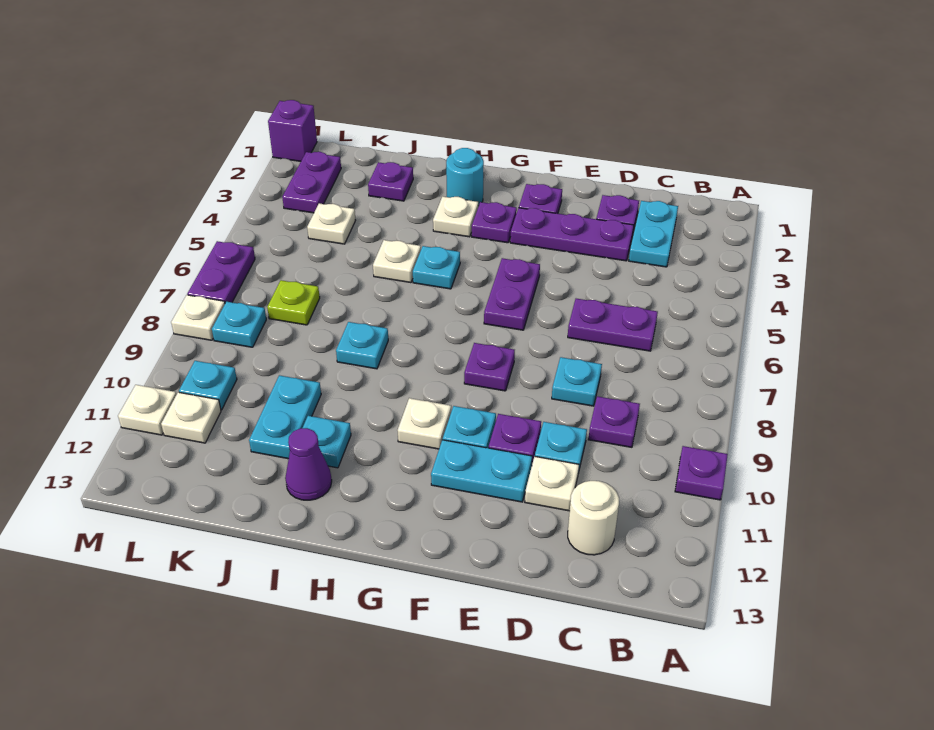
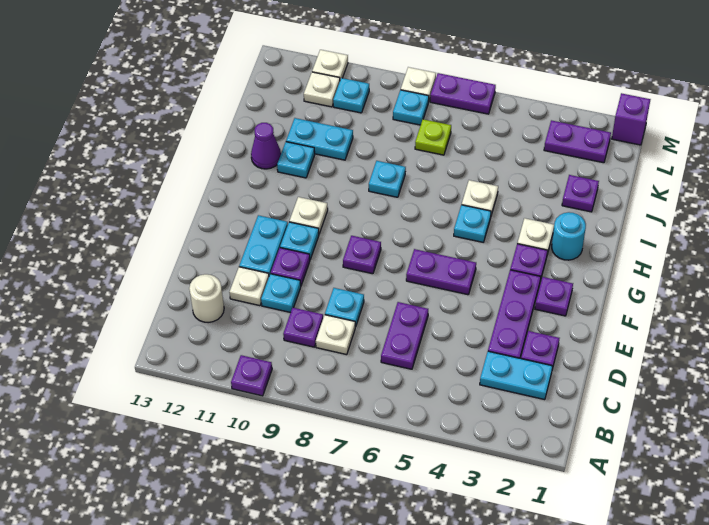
white plate K4 level 1 -> white plate C8 level 1

